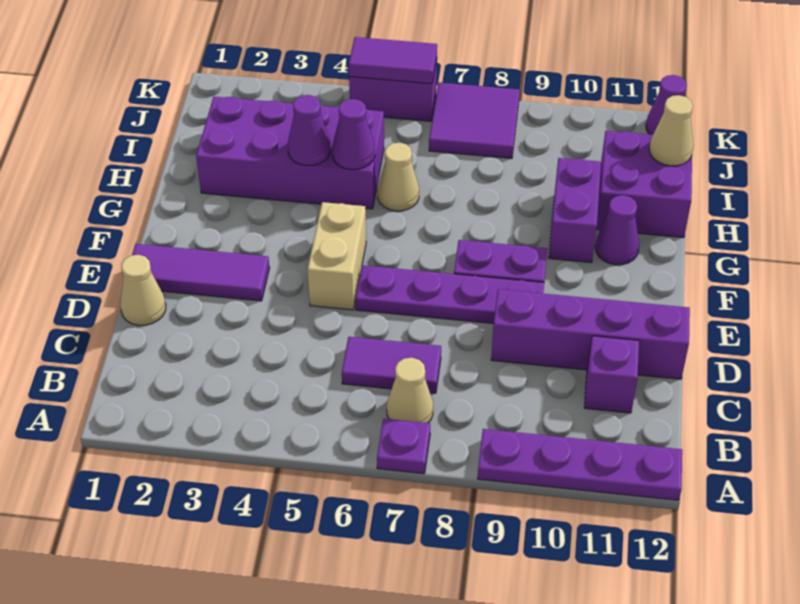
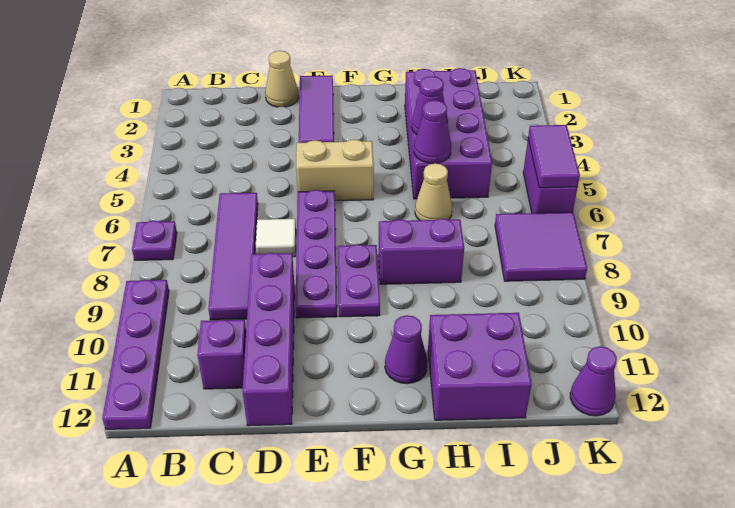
tan cone B7 level 1 -> none
purple tile C6:C7 level 1 -> purple tile C6:C9 level 1
none -> white tile D7 level 1
purple brick G10:H10 level 1 -> purple brick G8:H8 level 1
tan cone I12 level 2 -> none

